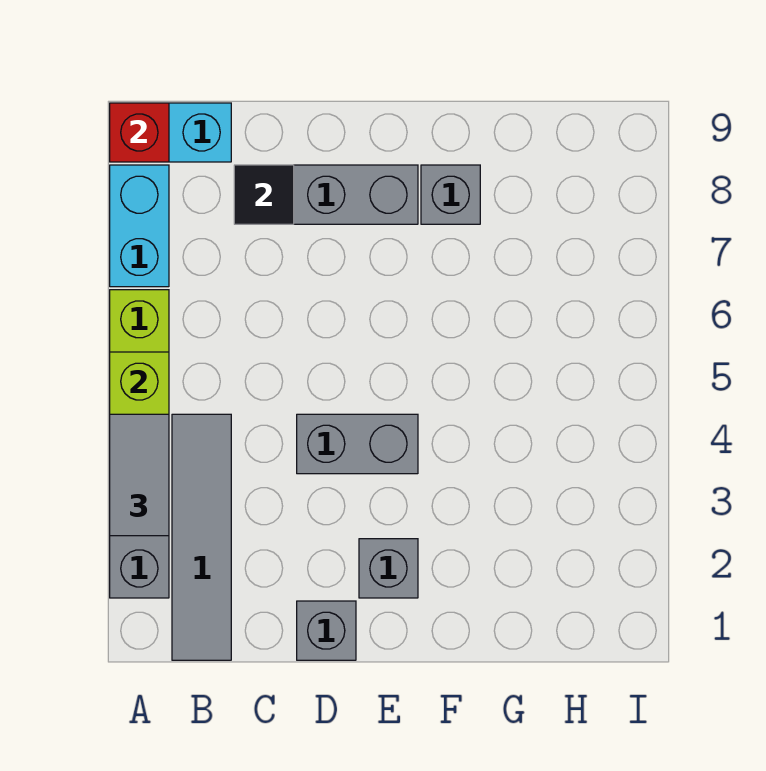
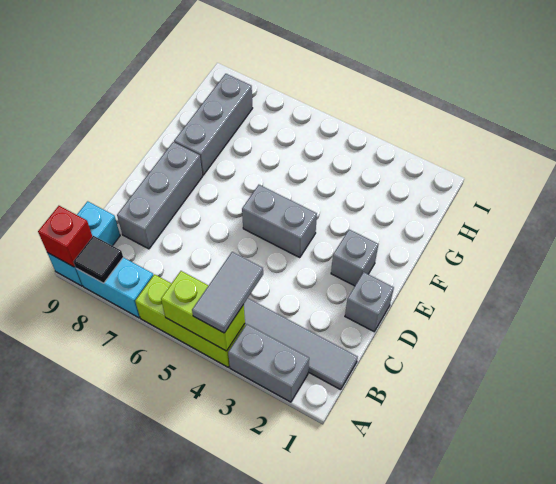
grey tile A3:A4 level 3 -> grey tile A4:B4 level 3
black tile C8 level 2 -> black tile A8 level 2
grey brick D4:E4 level 1 -> grey brick E4:E5 level 1
grey brick F8 level 1 -> grey brick F8:H8 level 1

